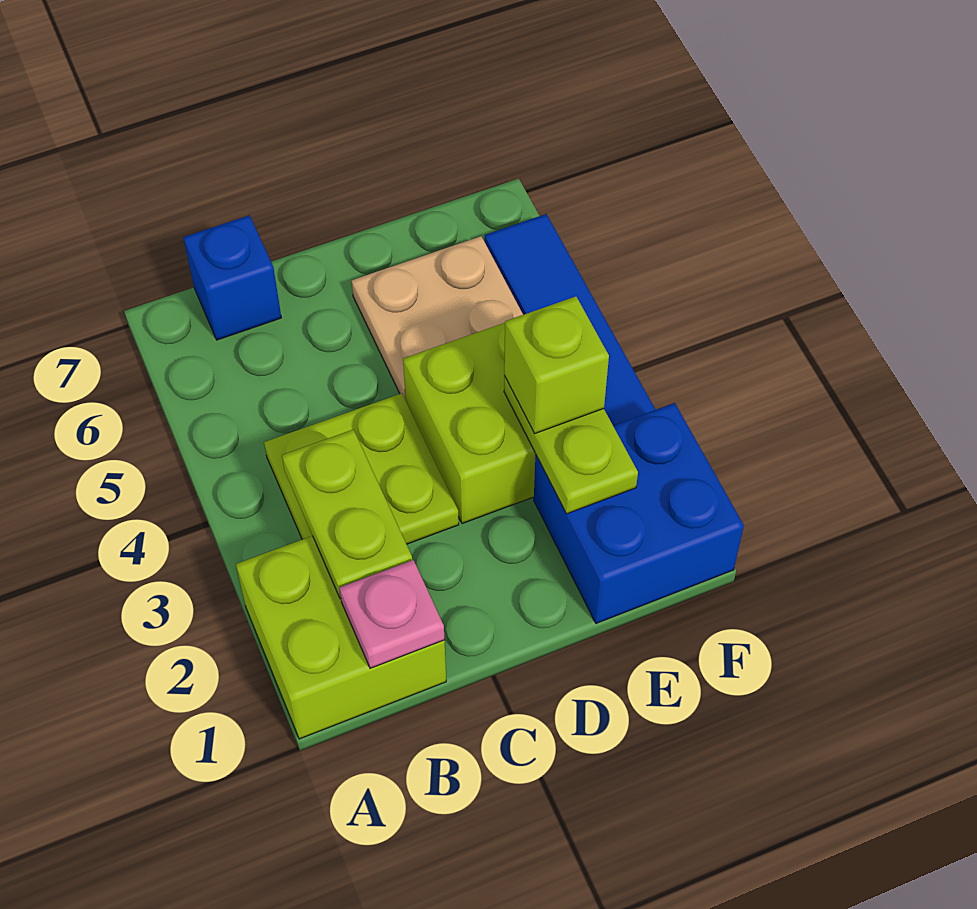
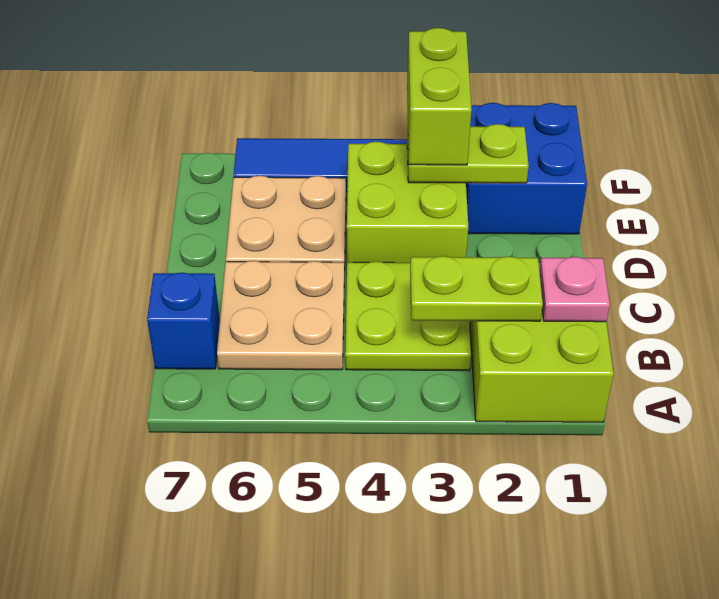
none -> tan plate B5:C6 level 1
lime brick E3 level 3 -> lime brick E3:F3 level 3

